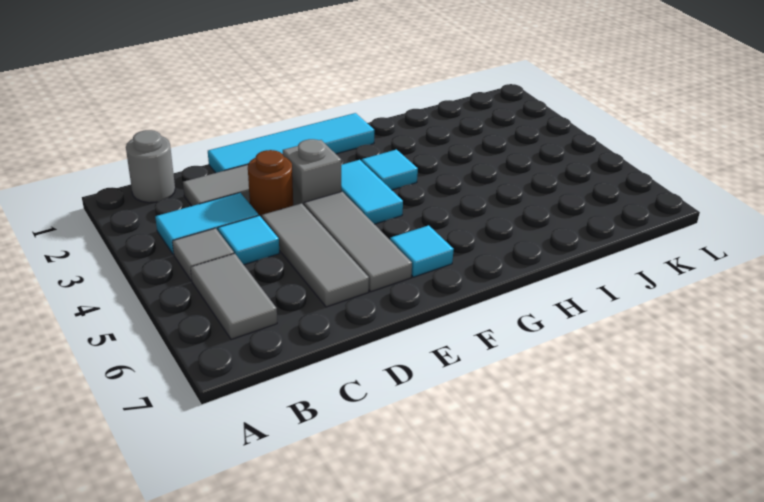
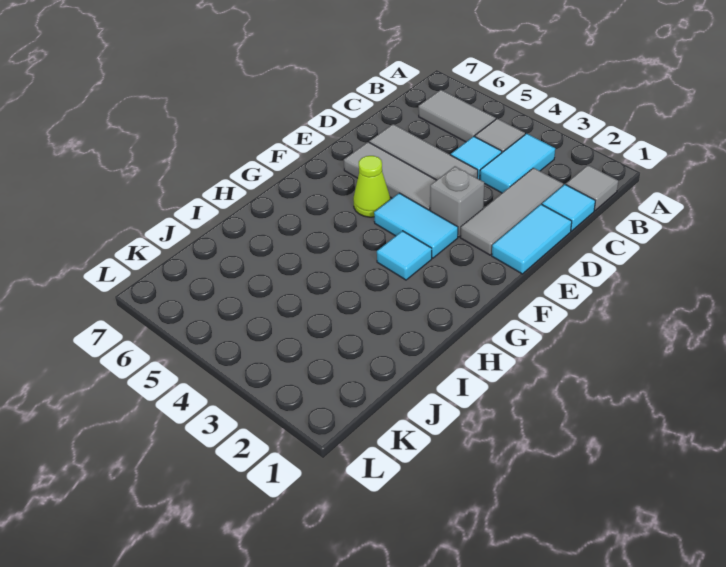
grey round brick B1 level 1 -> grey tile B1 level 1
cyan tile D1:G1 level 1 -> cyan tile D1:E1 level 1
brown round brick D3 level 1 -> none
none -> lime cone F5 level 1
cyan tile F6 level 1 -> cyan tile C1 level 1

